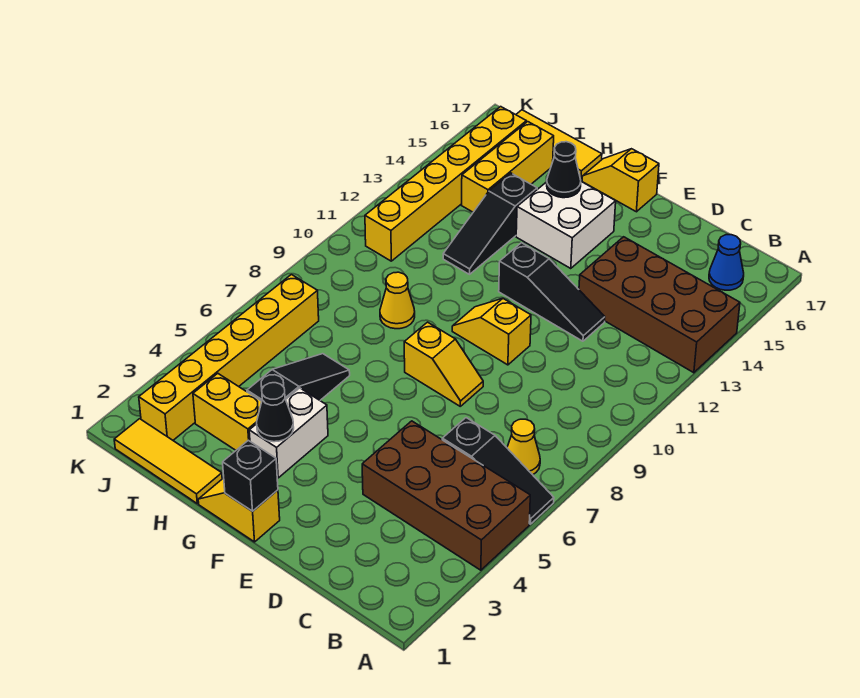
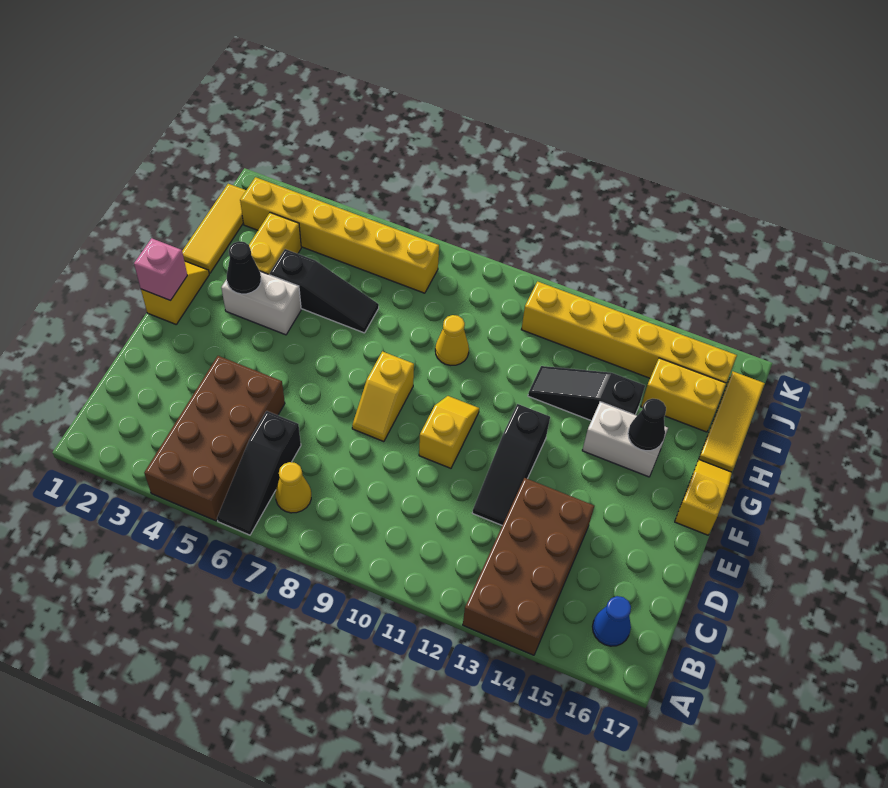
black brick F1 level 2 -> pink brick F1 level 2
white brick F14:G15 level 1 -> white brick G14:G15 level 1
yellow brick I14:I16 level 1 -> yellow brick I15:I16 level 1

